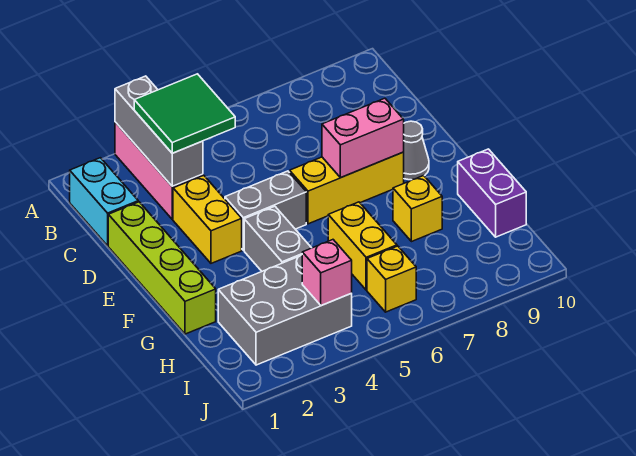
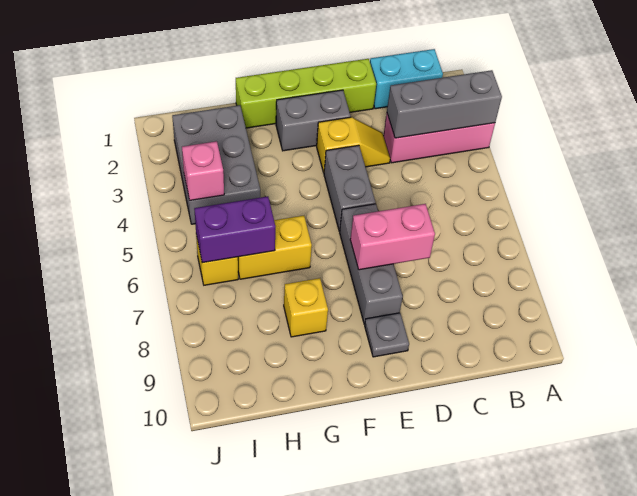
green tile B3:C4 level 3 -> none
yellow brick D3:E3 level 1 -> yellow slope D3:E3 level 1 top E
yellow brick E6:E8 level 1 -> grey brick E6:E8 level 1
pink brick E7:E8 level 2 -> pink brick D7:E7 level 2
grey cone E9 level 1 -> grey plate E9 level 1
grey brick F4:G4 level 1 -> grey brick E2:F2 level 1
purple brick G10:H10 level 1 -> purple brick H6:I6 level 2

